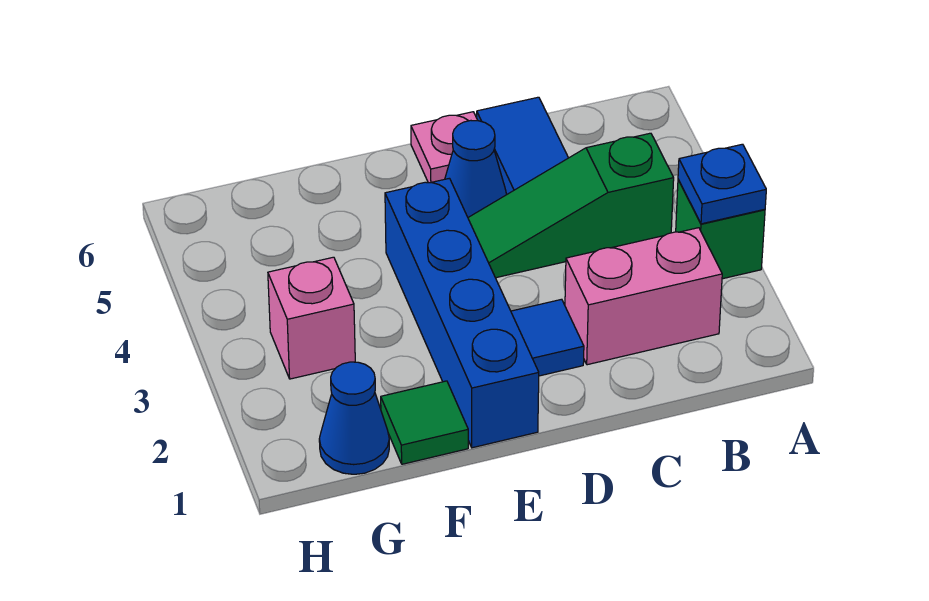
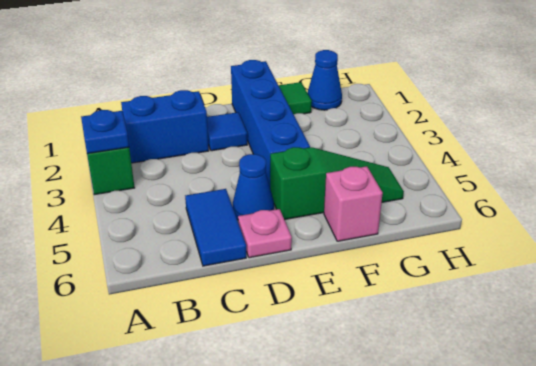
pink brick B2:C2 level 1 -> blue brick B2:C2 level 1
green slope B4:D4 level 1 top B -> green slope E5:G5 level 1 top E
pink brick G3 level 1 -> pink brick F6 level 1

